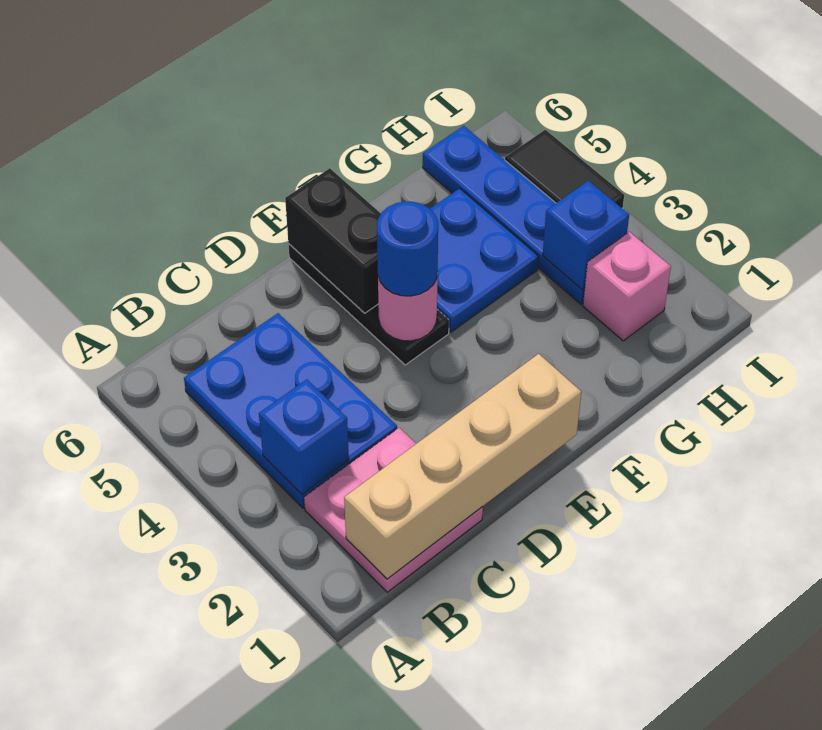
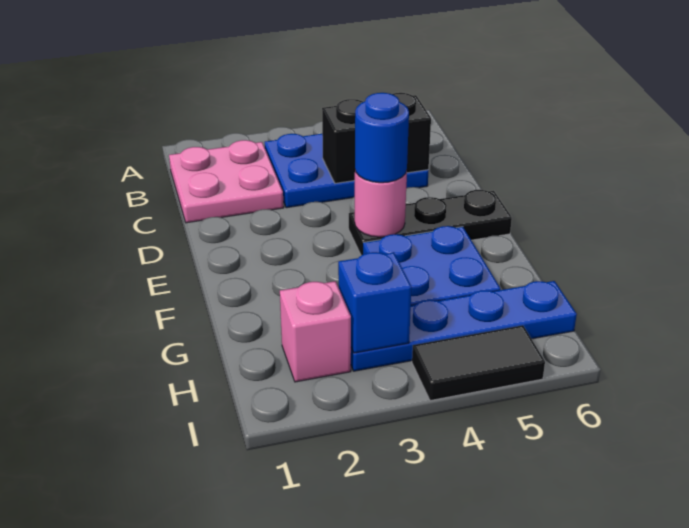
tan brick B1:E1 level 2 -> none
blue brick B3 level 2 -> none
black brick E5:E6 level 2 -> black brick C4:C5 level 2

